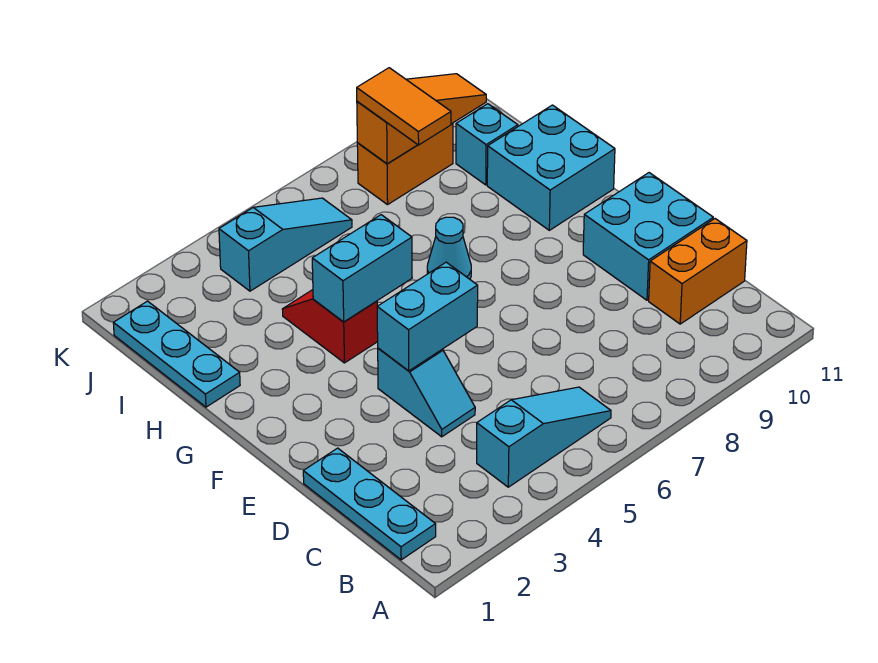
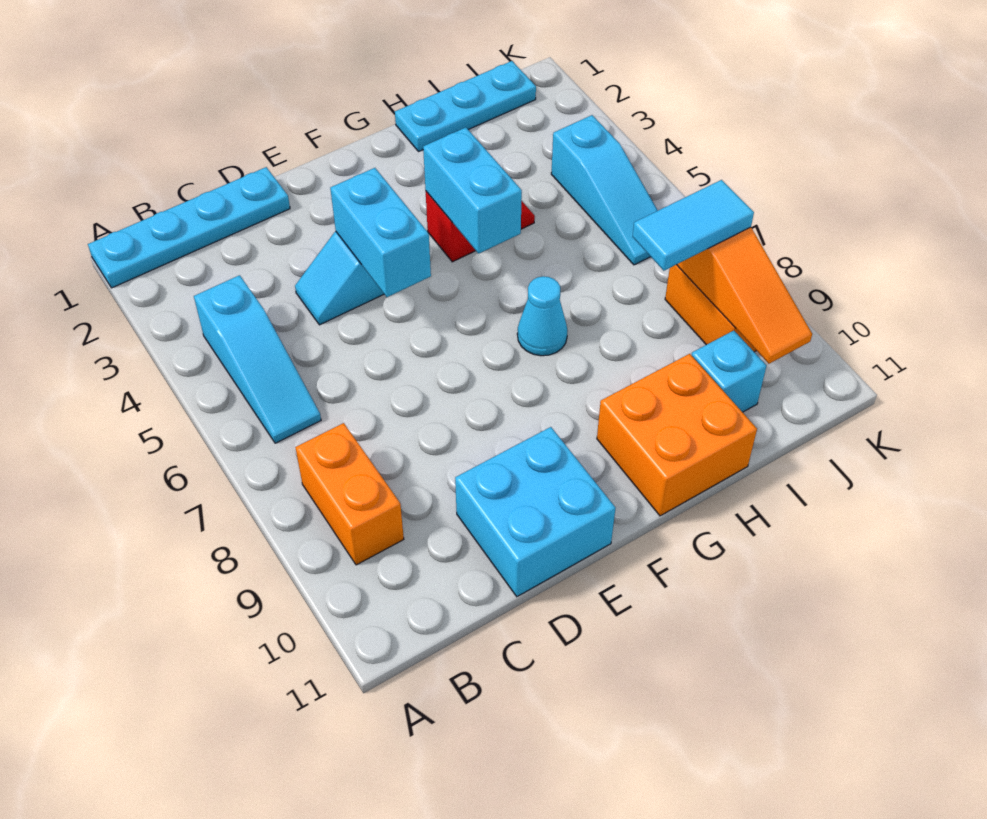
cyan plate B1:D1 level 1 -> cyan plate A1:D1 level 1
orange brick C10:C11 level 1 -> orange brick B8:B9 level 1
cyan brick G10:H11 level 1 -> orange brick G10:H11 level 1
orange tile I8:J8 level 3 -> cyan tile I8:J8 level 3

